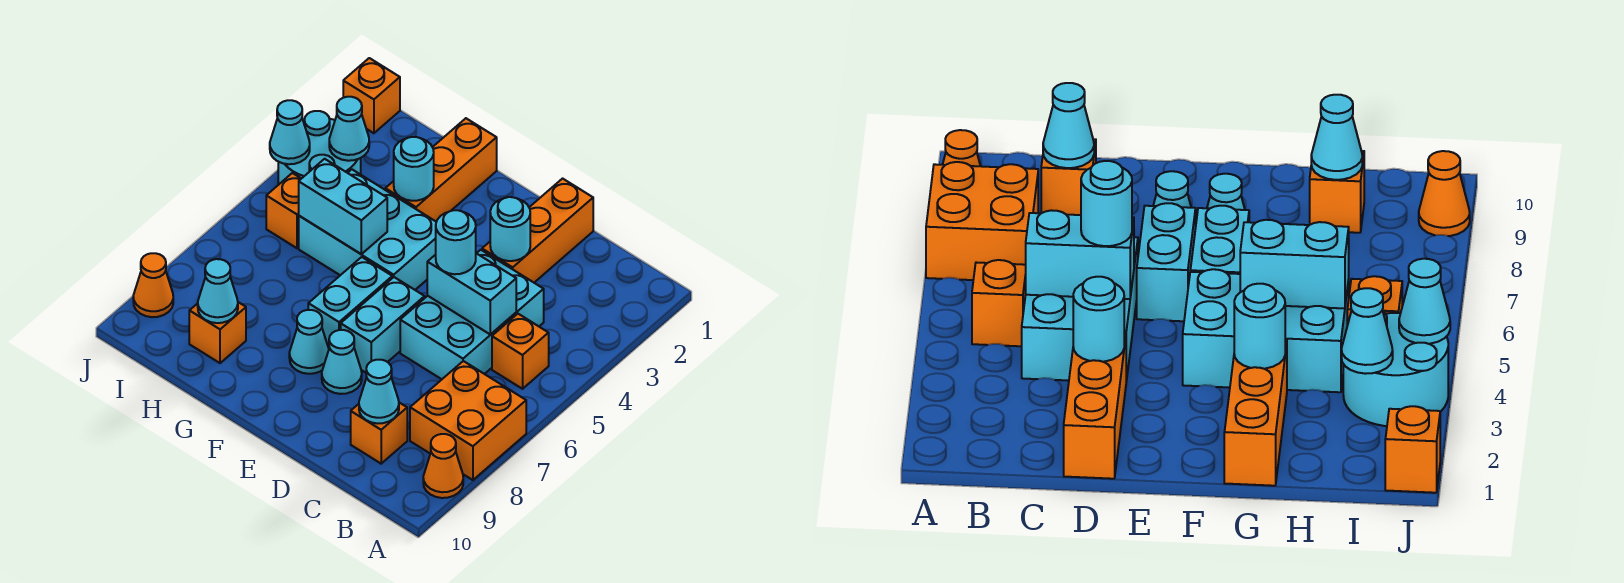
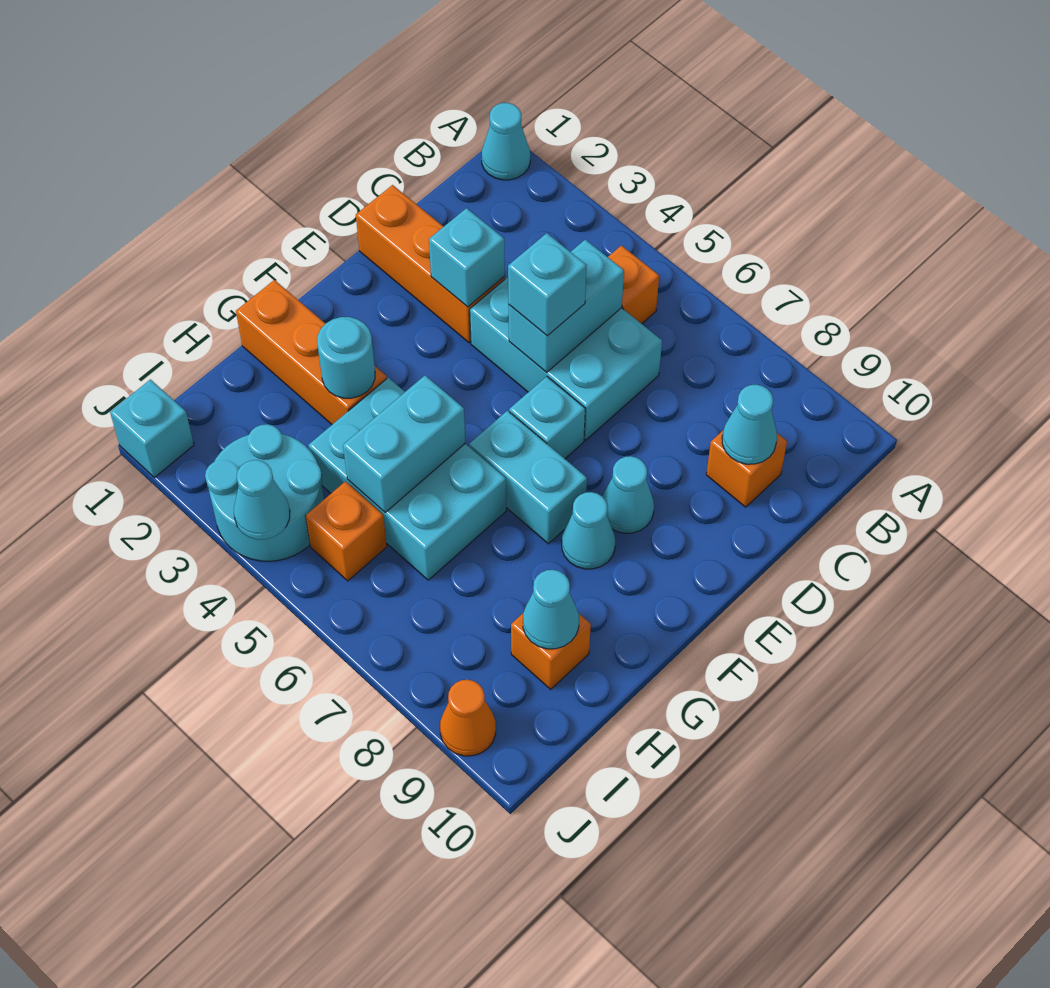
orange brick A7:B8 level 1 -> none
orange cone A9 level 1 -> none
cyan round brick D3 level 2 -> cyan brick D3 level 2
cyan round brick D5 level 3 -> cyan brick D5 level 3
cyan brick E6:E7 level 1 -> cyan brick E6 level 1
cyan brick F4:H5 level 1 -> cyan brick G4:H6 level 1
cyan cone I3 level 2 -> cyan cone A1 level 1
orange brick J1 level 1 -> cyan brick J1 level 1

